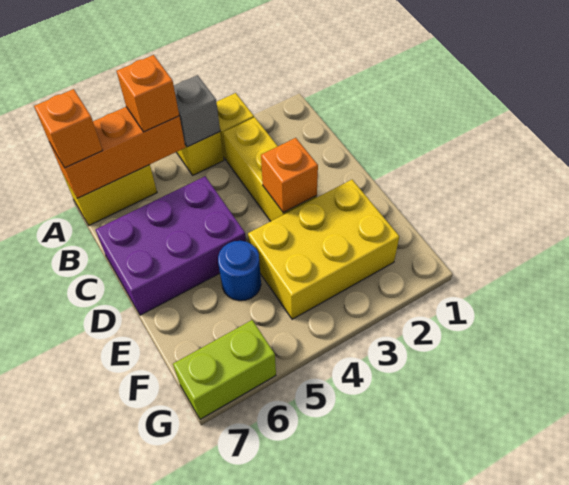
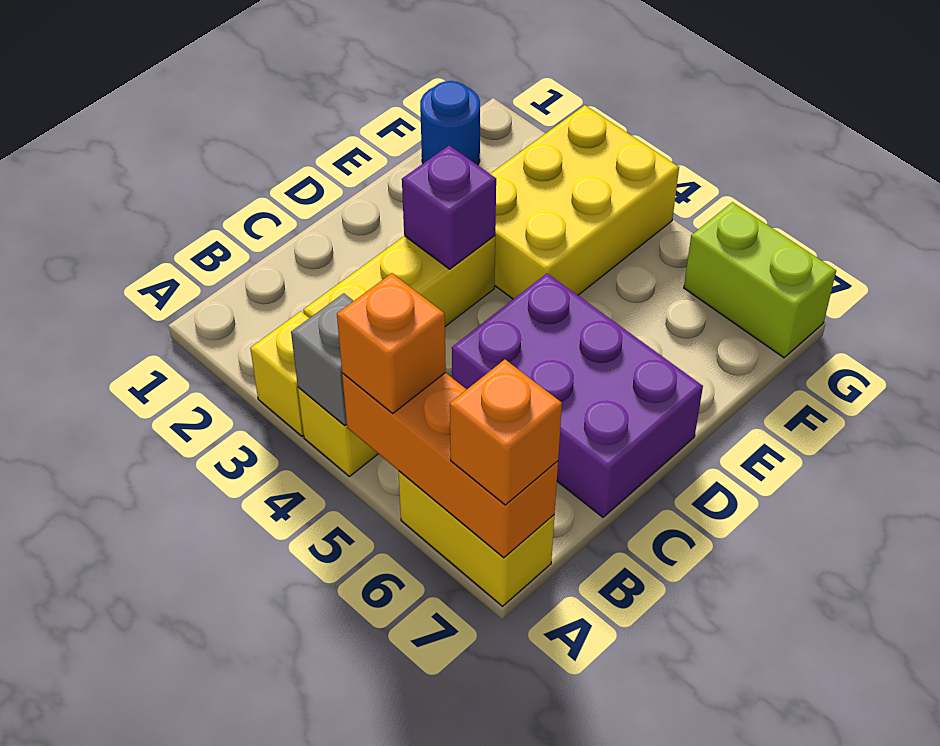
orange brick D3 level 2 -> purple brick D3 level 2
yellow brick E2:F4 level 1 -> yellow brick E3:G4 level 1
blue round brick E5 level 1 -> blue round brick F1 level 1

